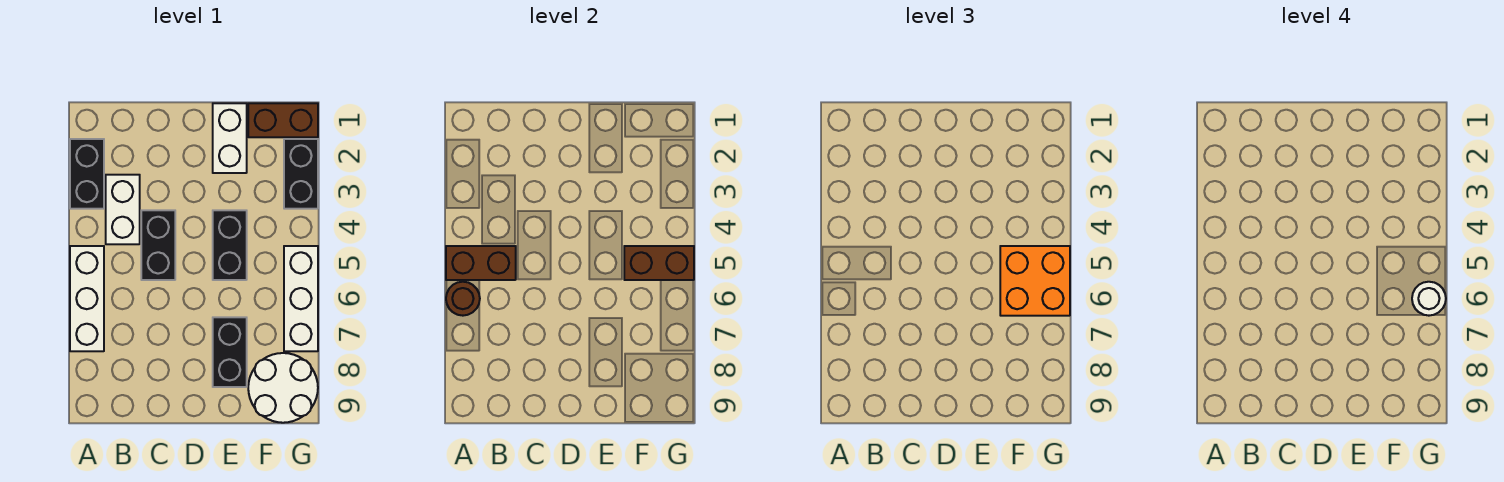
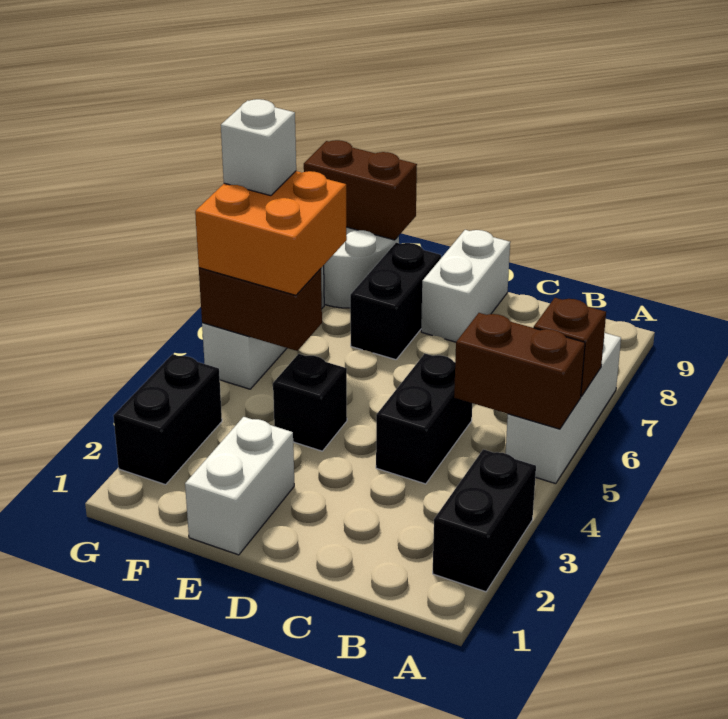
brown round brick A6 level 2 -> brown brick A6 level 2
white brick B3:B4 level 1 -> white brick D8:D9 level 1
black brick E4:E5 level 1 -> black brick E4 level 1
brown brick F1:G1 level 1 -> brown brick F9:G9 level 2
white round brick G6 level 4 -> white brick G6 level 4

